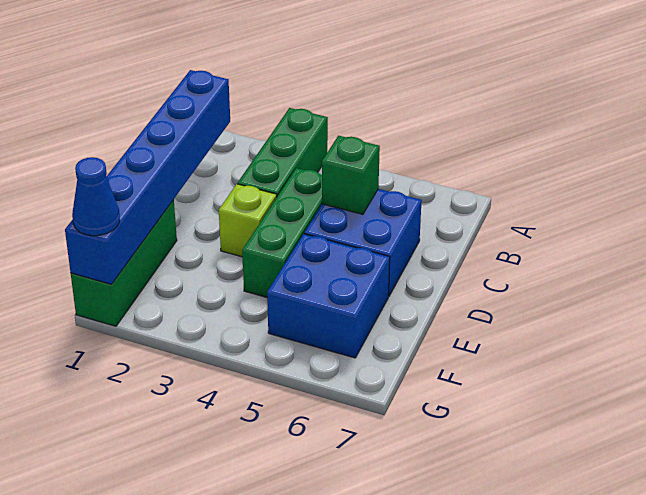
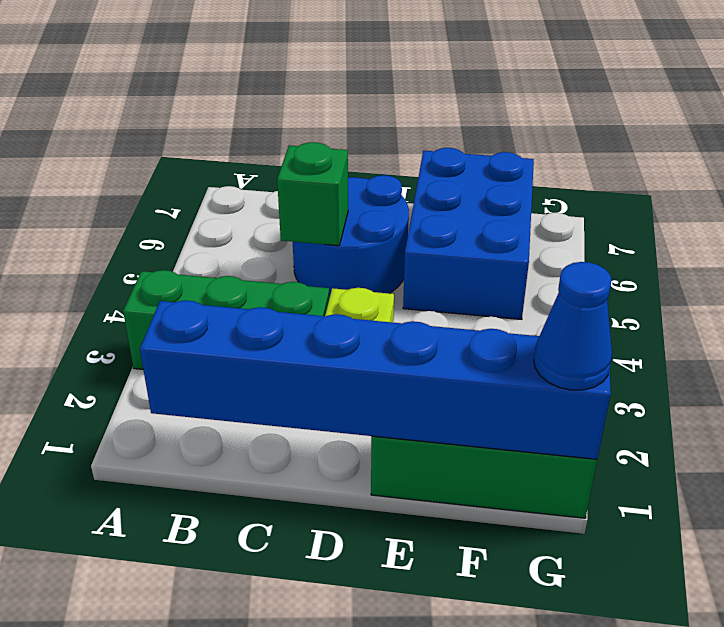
green brick C4:E4 level 1 -> none
blue brick C5:D6 level 1 -> blue round brick C5:D6 level 1
blue brick E5:F6 level 1 -> blue brick E5:F7 level 1

